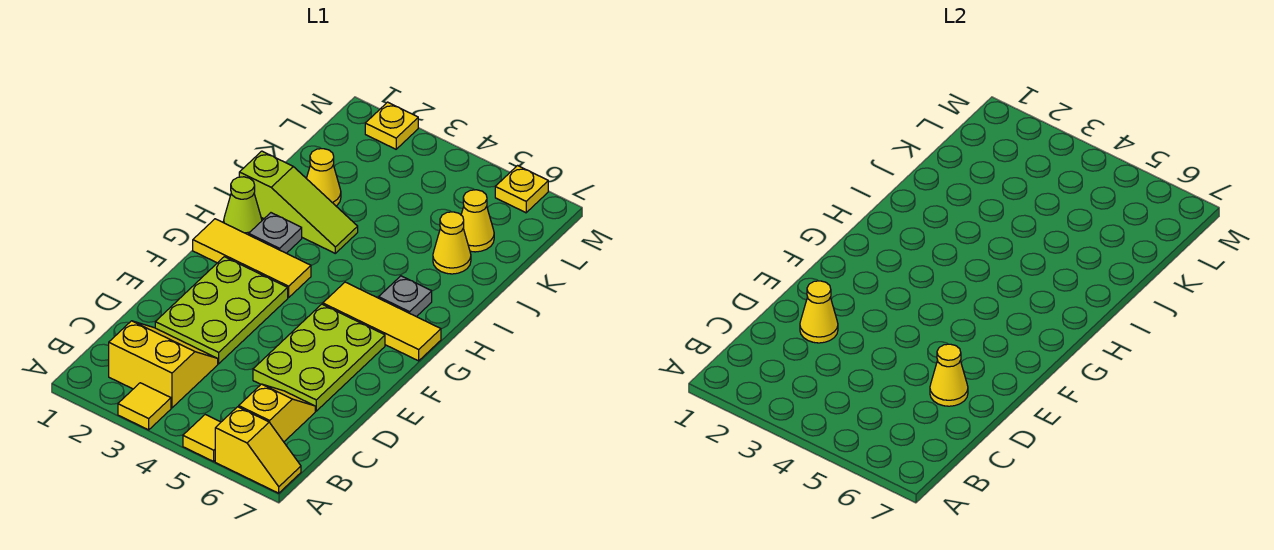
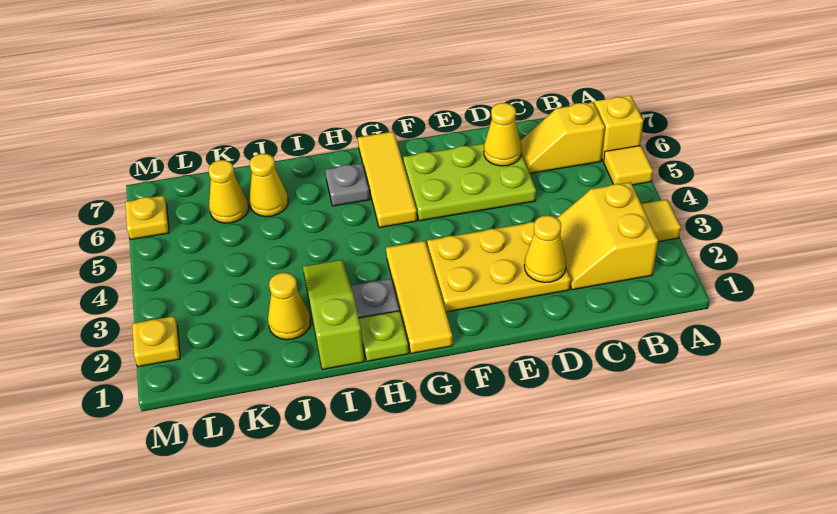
lime plate D2:F3 level 1 -> yellow plate D2:F3 level 1
lime cone H1 level 1 -> lime plate H1 level 1

